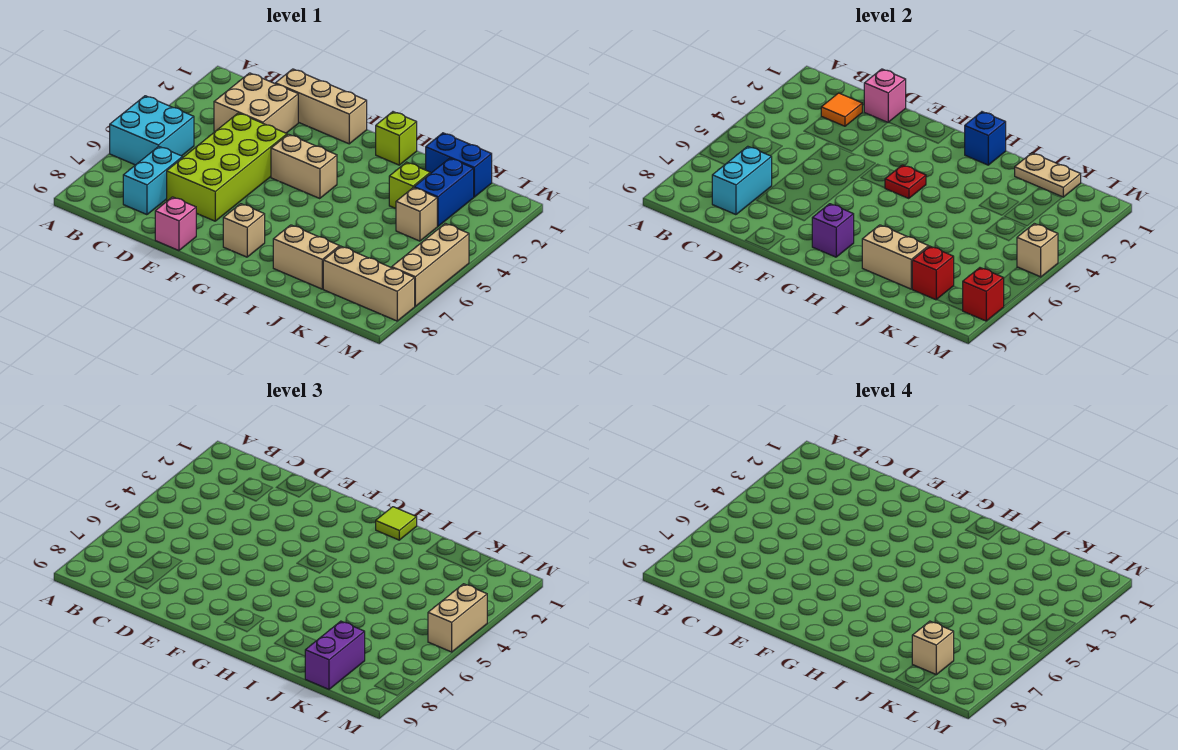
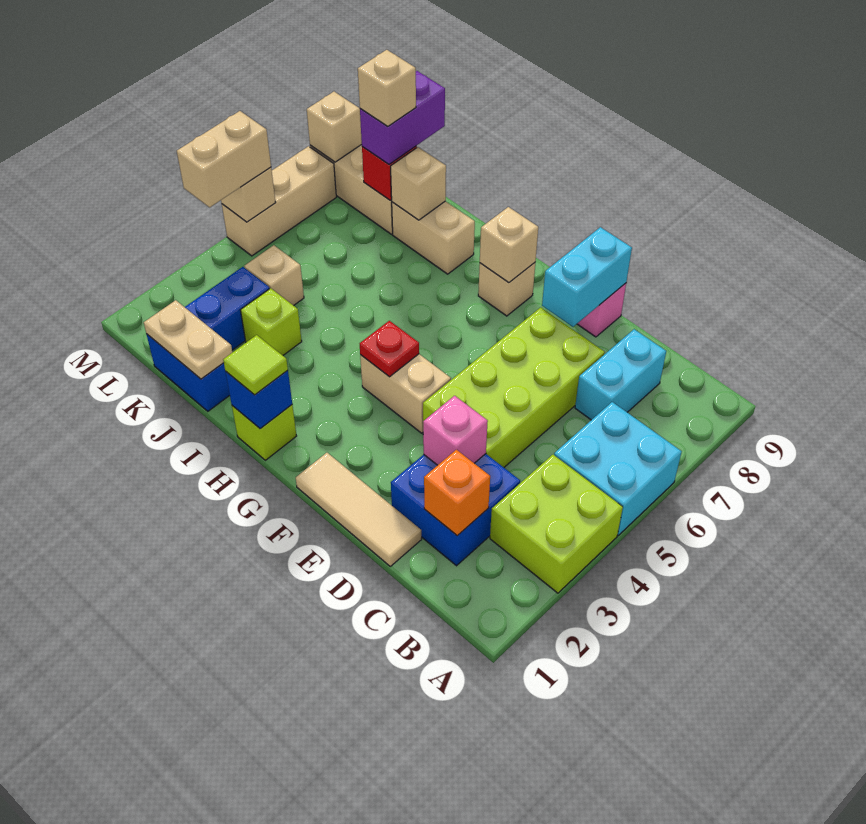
none -> lime brick A3:B4 level 1
tan brick C2:D3 level 1 -> blue brick C2:D3 level 1
orange tile C2 level 2 -> orange brick C2 level 2
cyan brick C7:C8 level 2 -> cyan brick E8:E9 level 2
tan brick D1:F1 level 1 -> tan tile D1:F1 level 1
pink brick D1 level 2 -> pink brick D3 level 2
purple brick G8 level 2 -> tan brick G8 level 2
tan brick I8:J8 level 2 -> tan brick J8 level 2
red brick M8 level 2 -> tan brick M8 level 2

